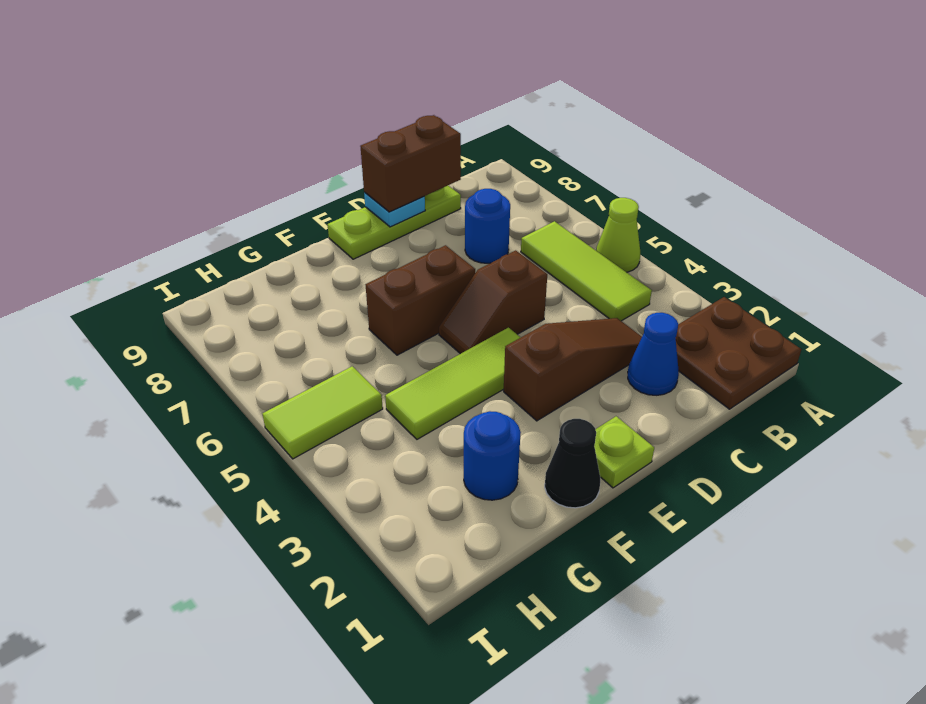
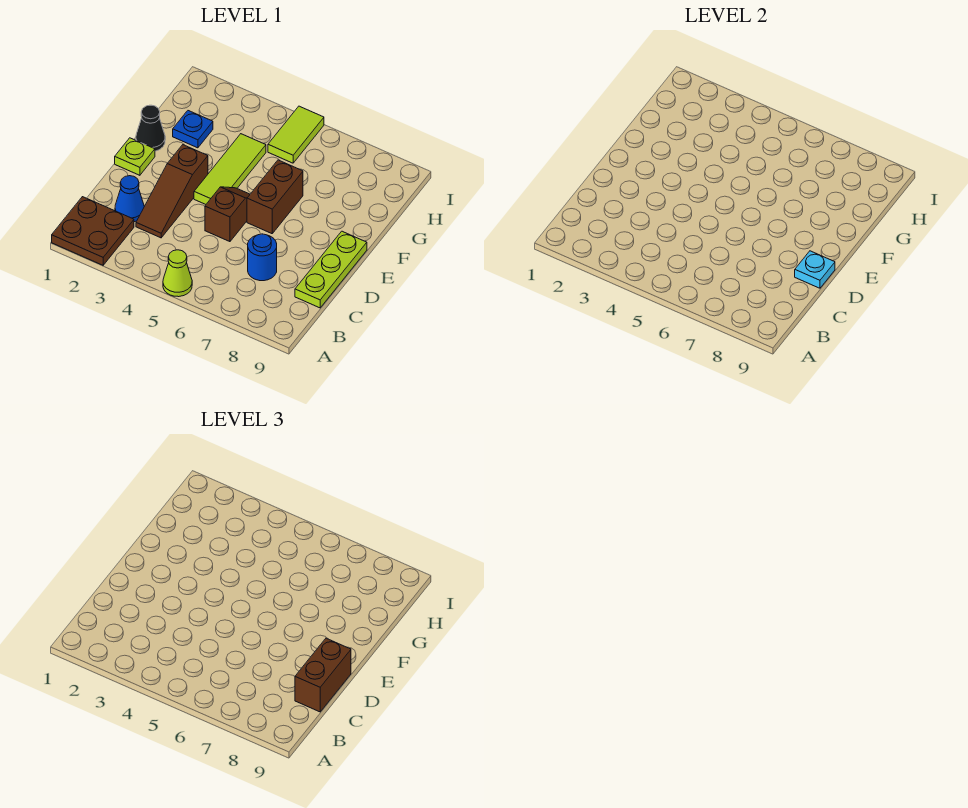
lime tile B4:B6 level 1 -> none
blue round brick G2 level 1 -> blue plate G2 level 1

